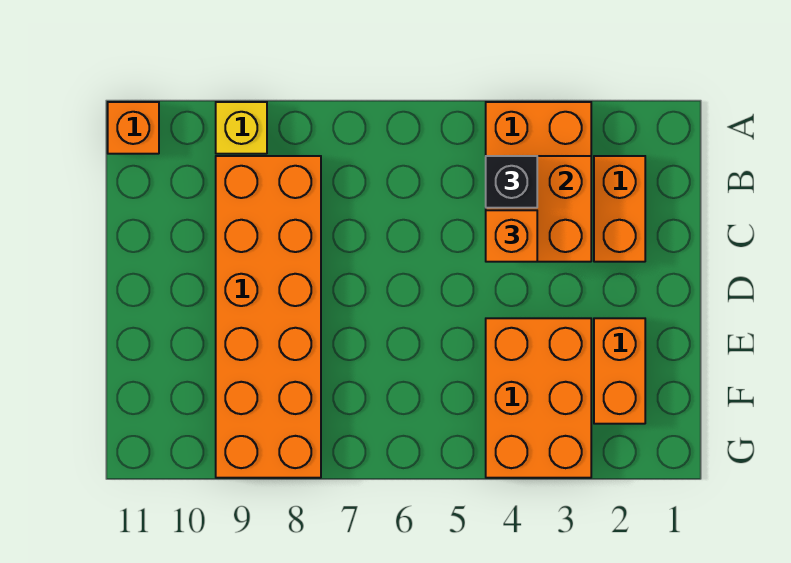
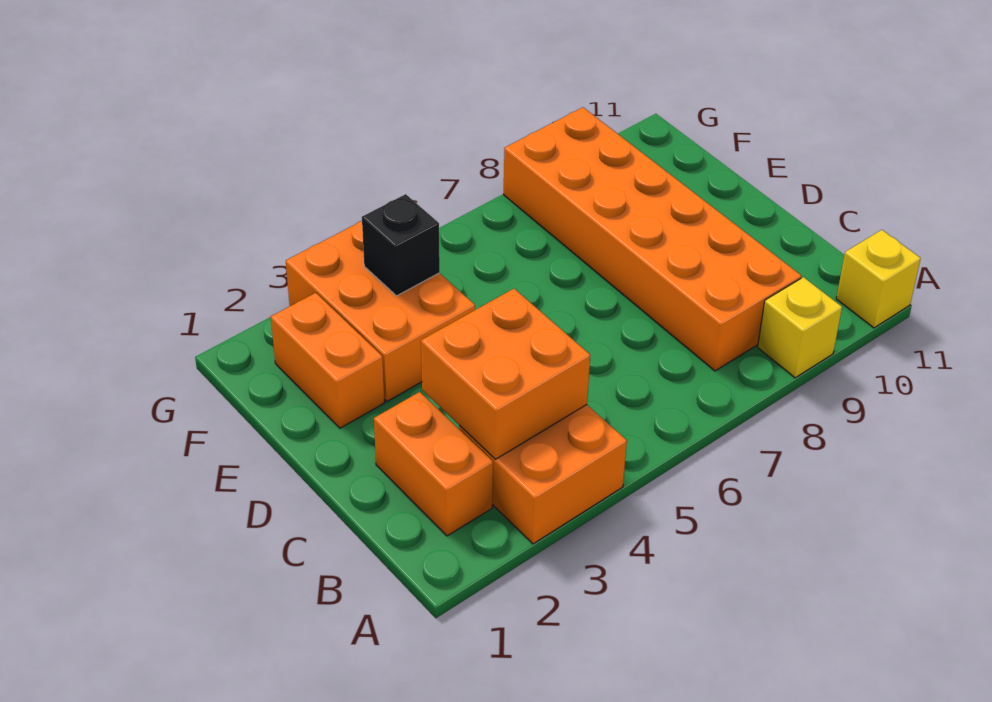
orange brick A11 level 1 -> yellow brick A11 level 1
black brick B4 level 3 -> black brick F4 level 2
orange brick C4 level 3 -> none

